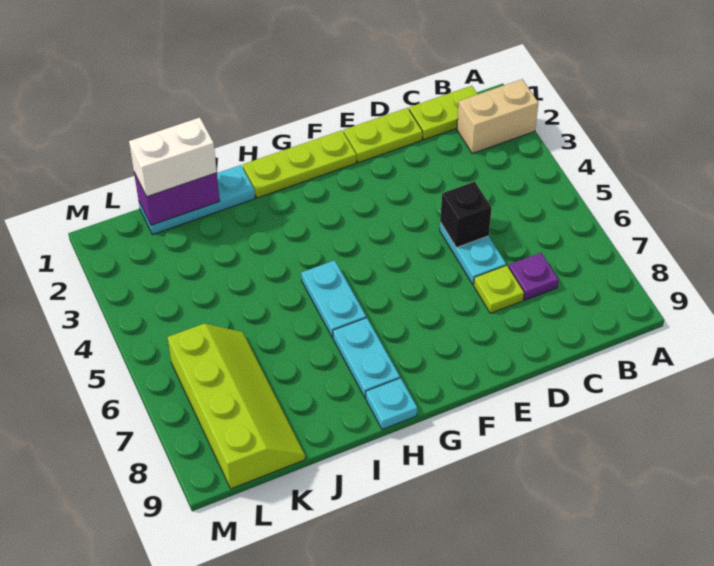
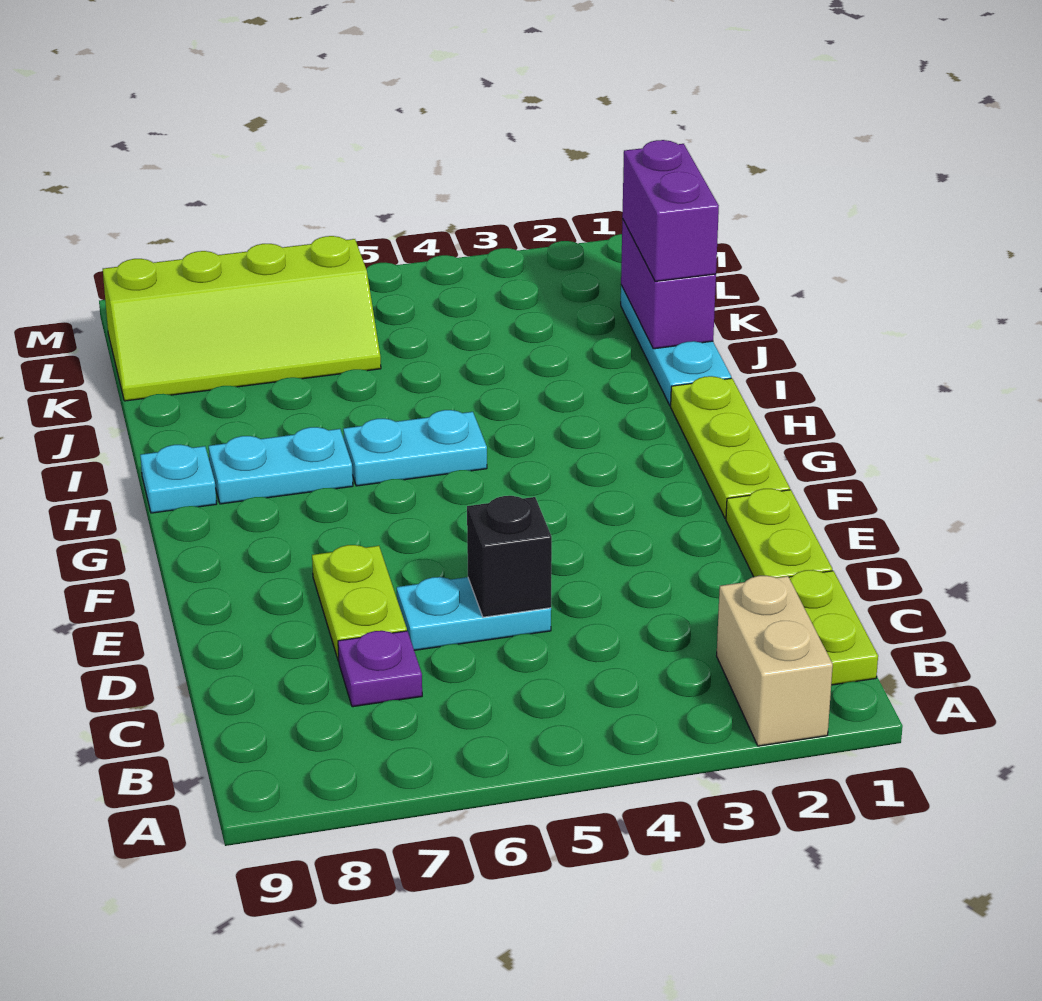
lime plate D7 level 1 -> lime plate D7:E7 level 1
white brick J1:K1 level 3 -> purple brick J1:K1 level 3

